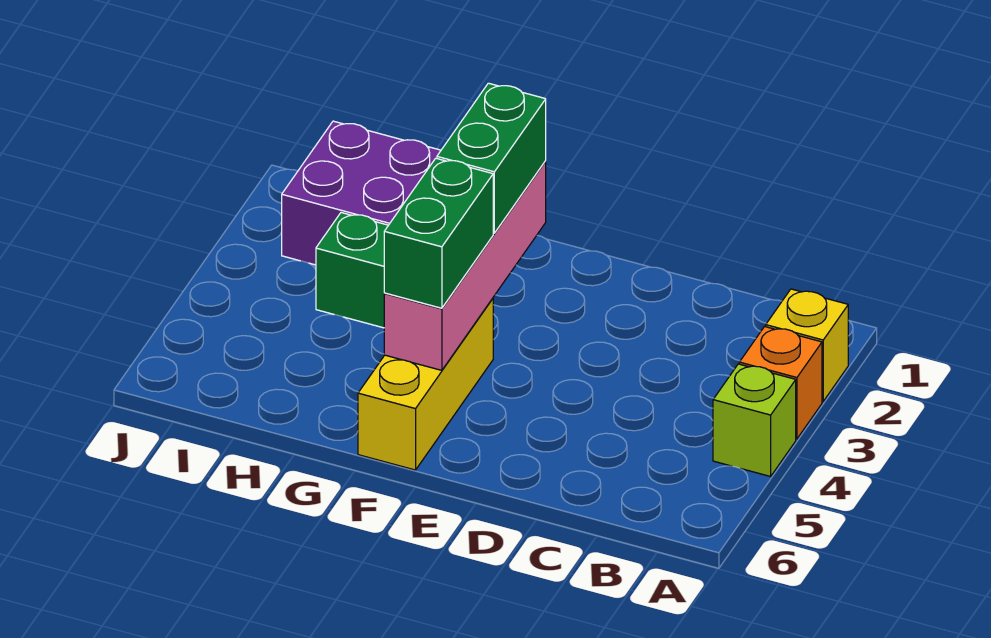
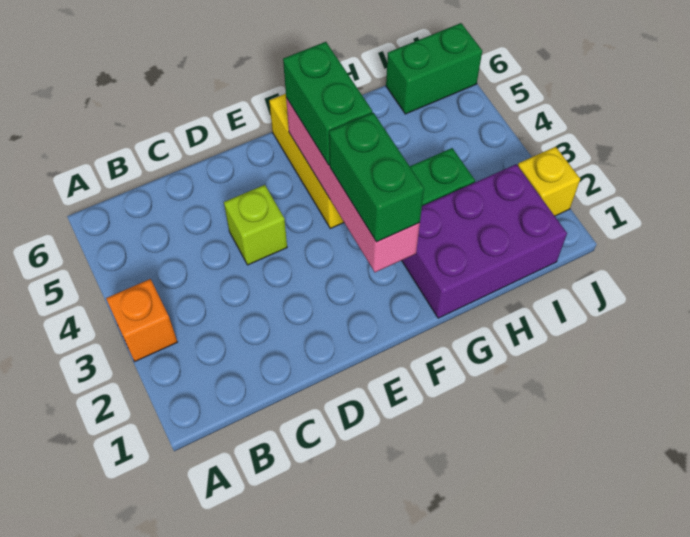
yellow brick A2 level 1 -> yellow brick J2 level 1
lime brick A4 level 1 -> lime brick D4 level 1
none -> green brick I6:J6 level 1

